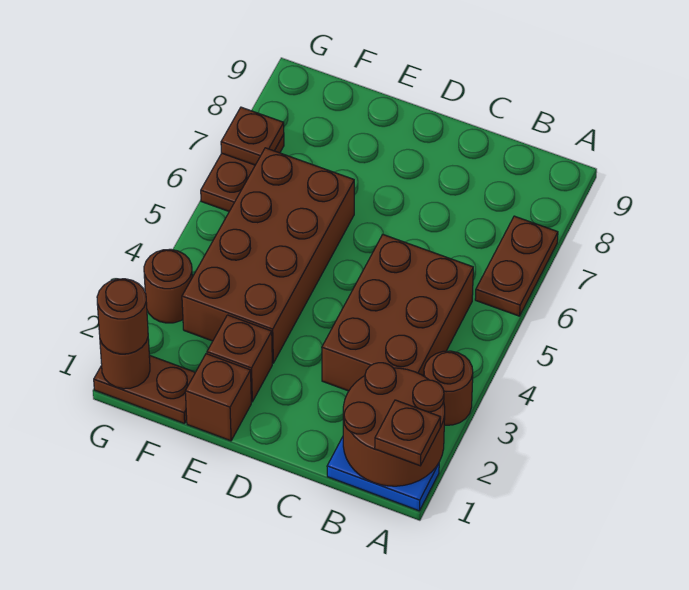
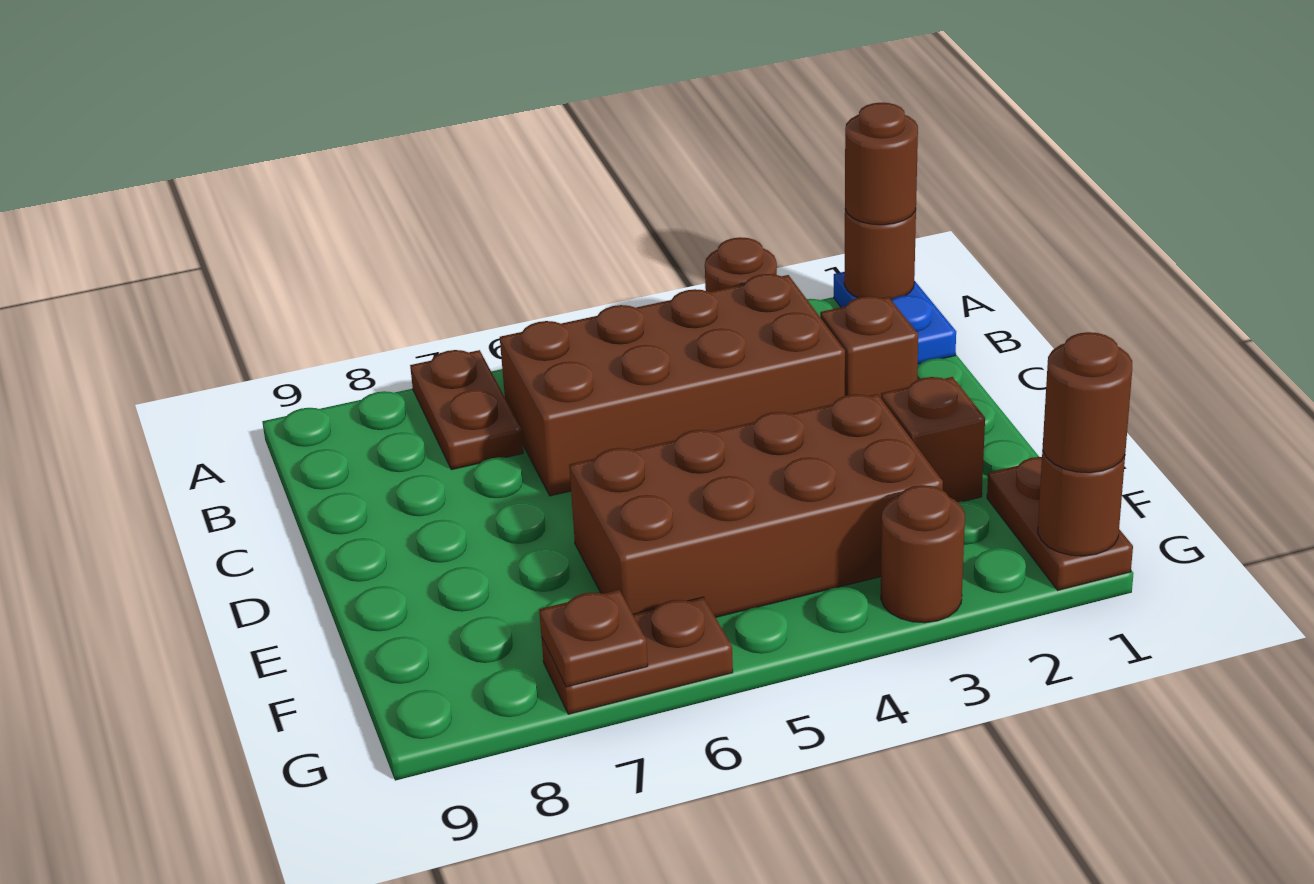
brown round brick A1:B2 level 2 -> brown round brick A1 level 2
brown plate A1 level 3 -> brown round brick A1 level 3
brown plate A6:A7 level 1 -> brown plate A7:B7 level 1
brown brick B3:C5 level 1 -> brown brick B3:C6 level 1
brown brick E1 level 1 -> brown brick C2 level 1

